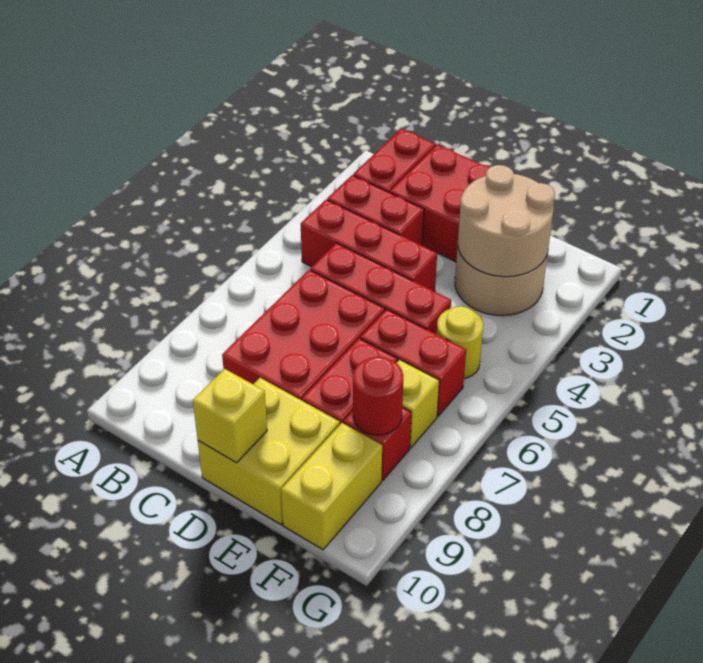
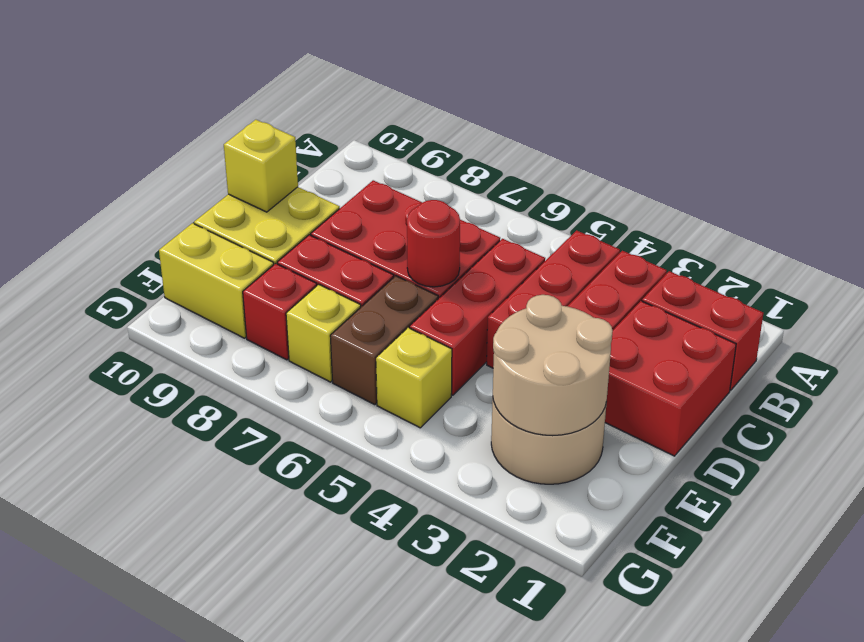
red brick E6:F6 level 1 -> brown brick E6:F6 level 1
yellow round brick F5 level 1 -> yellow brick F5 level 1
red round brick F8 level 2 -> red round brick D6 level 2

